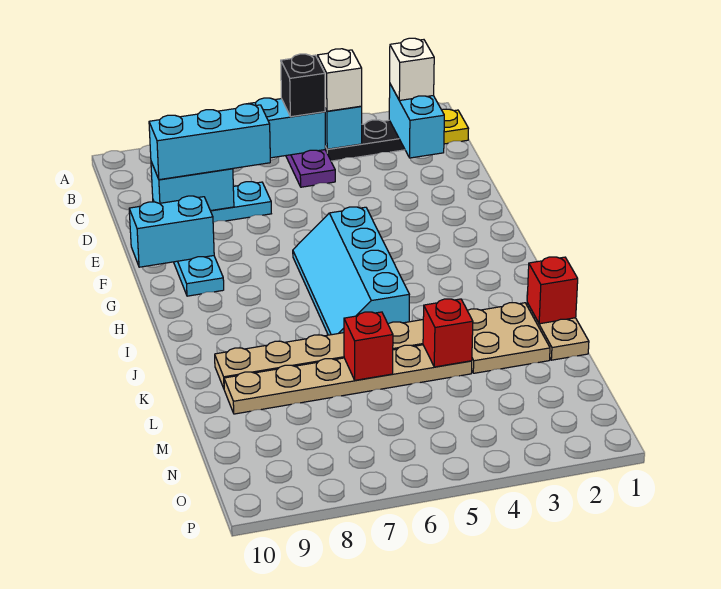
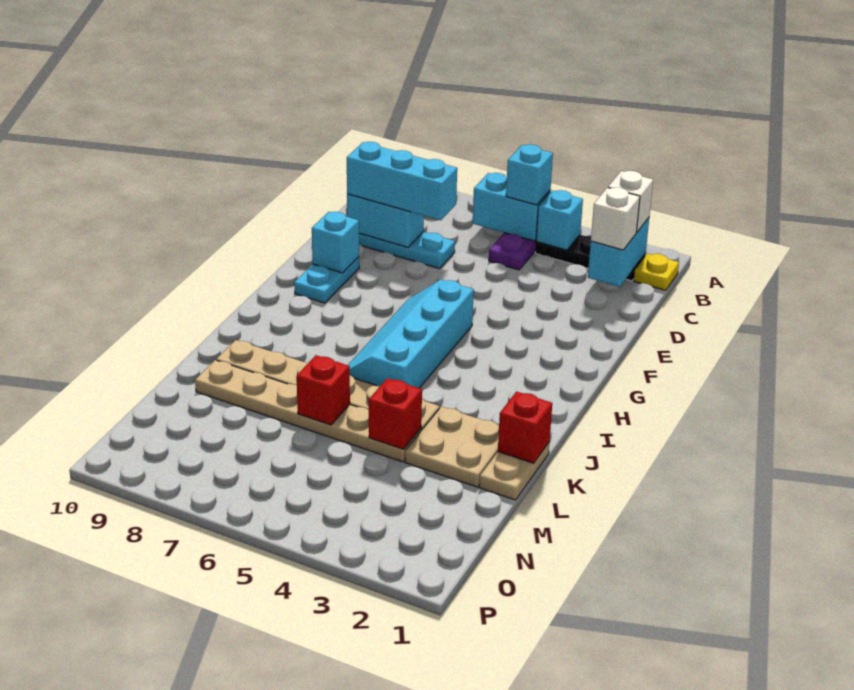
white brick B4 level 3 -> white brick C2 level 3
black brick B5 level 3 -> cyan brick B5 level 3
cyan brick F9:F10 level 2 -> cyan brick F9 level 2

